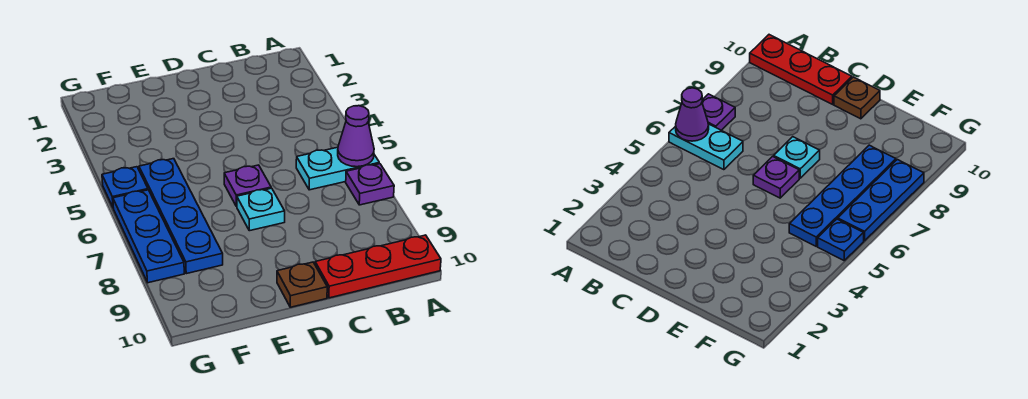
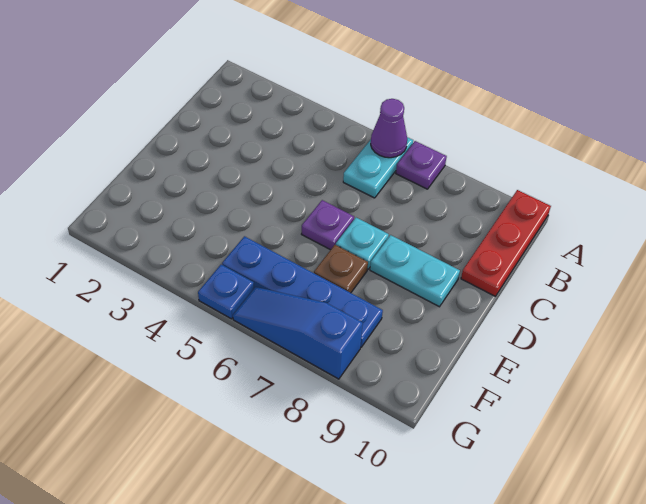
none -> cyan plate D8:D9 level 1
brown plate D10 level 1 -> brown plate E7 level 1
blue plate G6:G8 level 1 -> blue slope G6:G8 level 1 top 8

